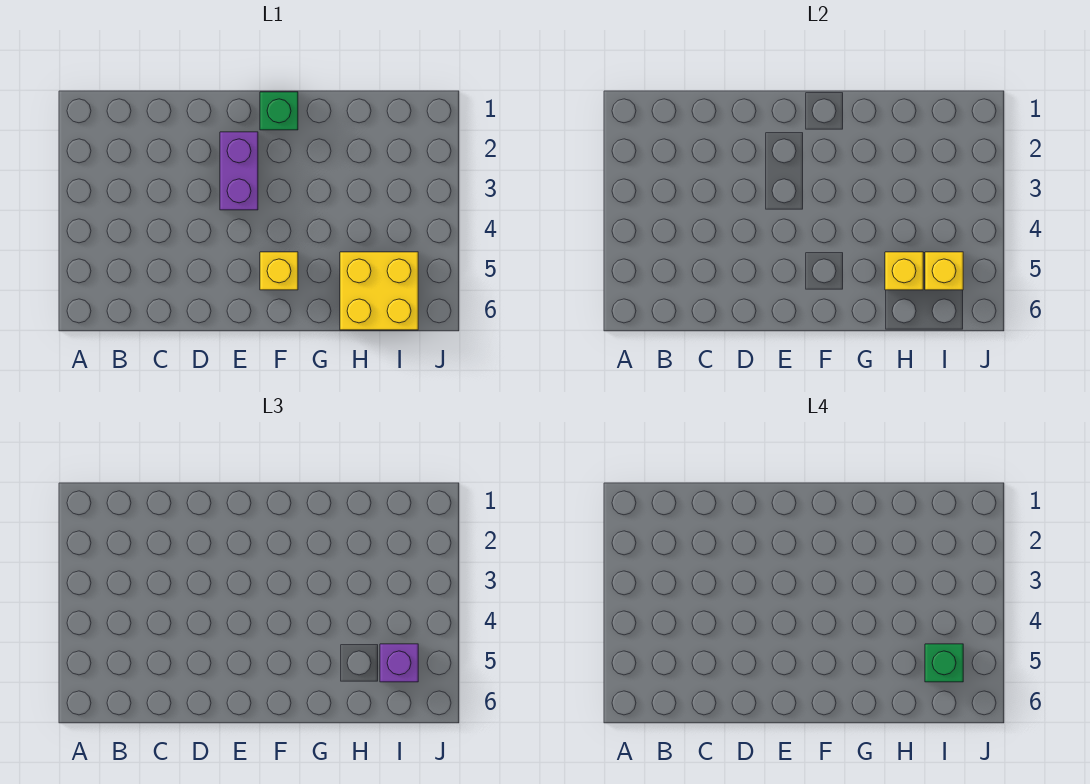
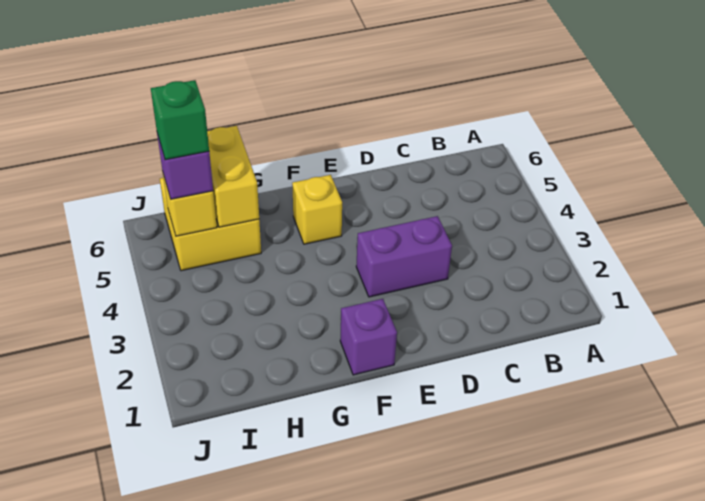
purple brick E2:E3 level 1 -> purple brick D3:E3 level 1
green brick F1 level 1 -> purple brick F1 level 1
yellow brick H5 level 2 -> yellow brick H5:H6 level 2

